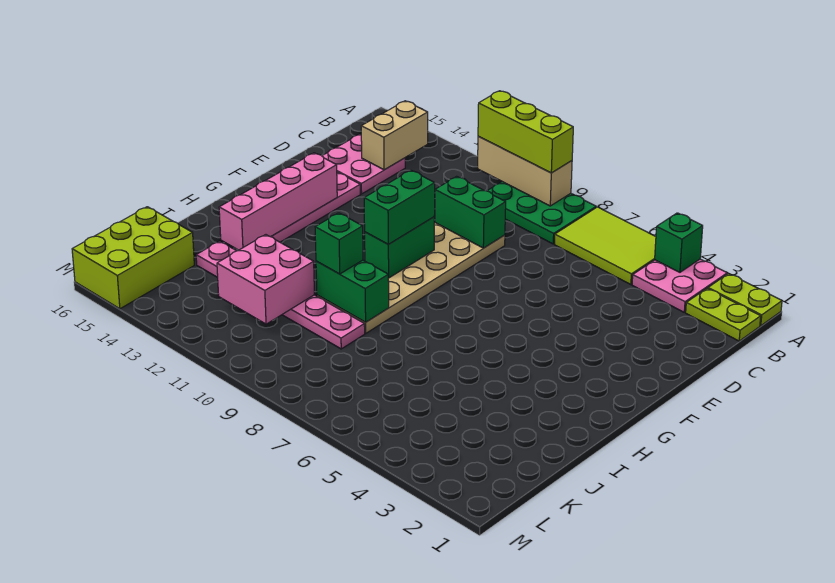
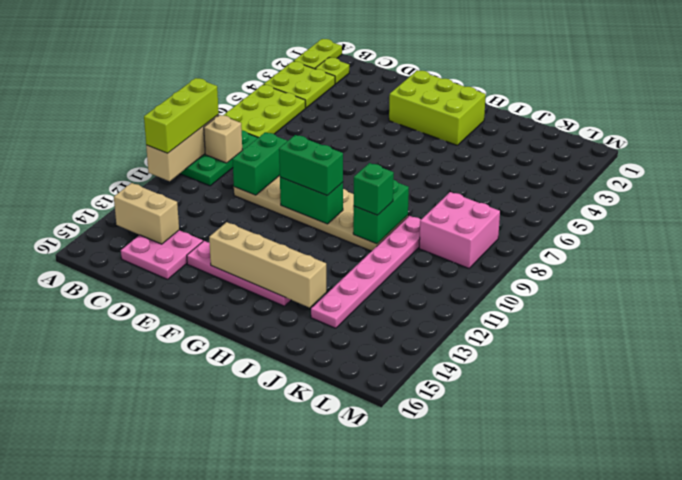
pink plate A3:B4 level 1 -> lime plate A3:B4 level 1
green brick A4 level 2 -> none
lime tile A5:B7 level 1 -> lime plate A5:B7 level 1
lime plate B1:B2 level 1 -> lime plate B2 level 1
none -> tan brick B9 level 2
pink brick F14:I14 level 2 -> tan brick F14:I14 level 2
pink brick J11:K12 level 2 -> pink brick K8:L9 level 1
lime brick K15:M16 level 1 -> lime brick F2:H3 level 1

